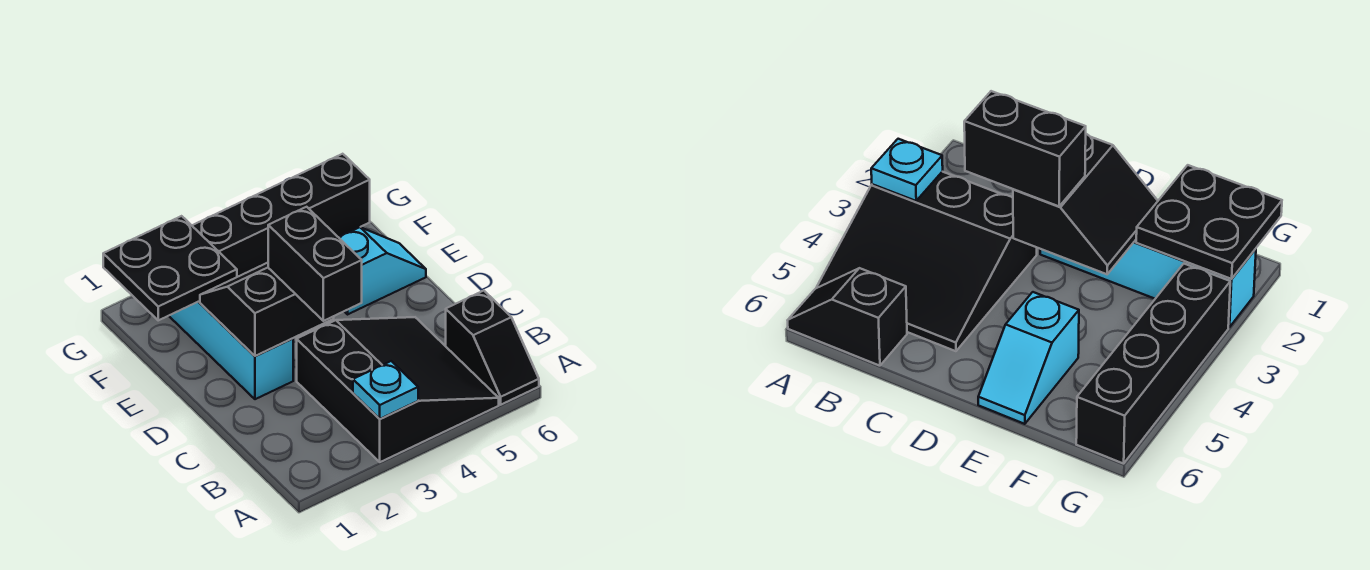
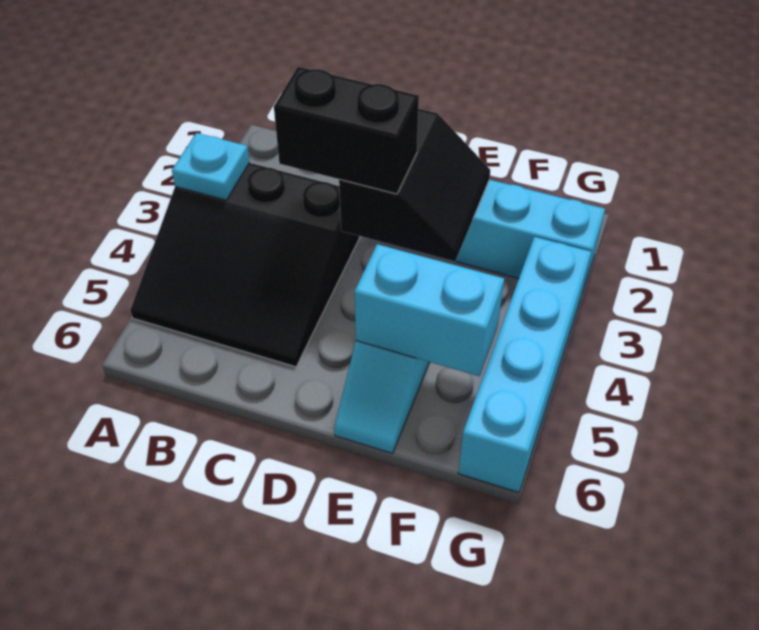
black slope A6:B6 level 1 top B -> none
none -> cyan brick E5:F5 level 2
black plate F1:G2 level 2 -> none
black brick G3:G6 level 1 -> cyan brick G3:G6 level 1

